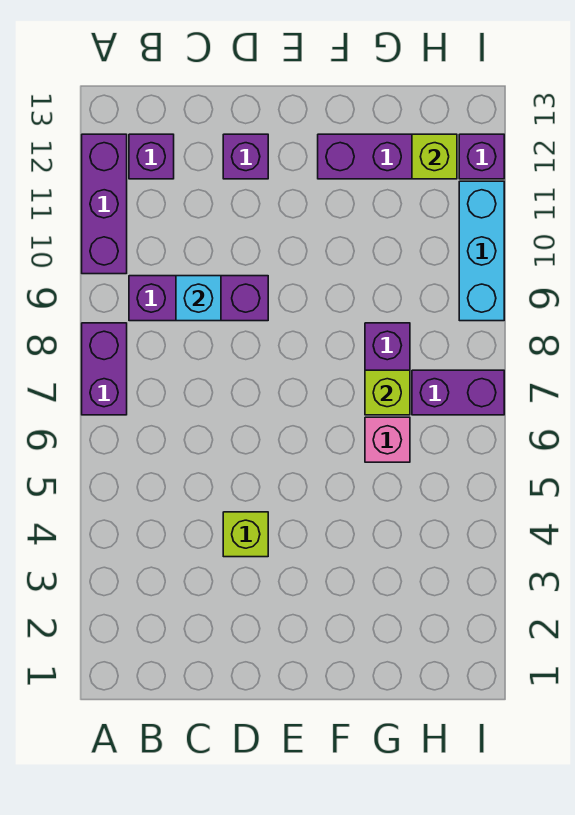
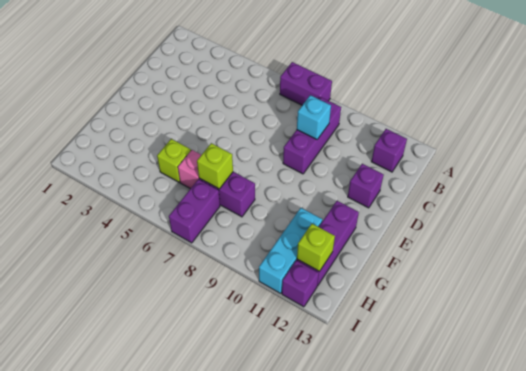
purple brick A10:A12 level 1 -> none
lime brick D4 level 1 -> lime brick G5 level 1
cyan brick I9:I11 level 1 -> cyan brick G11:I11 level 1

